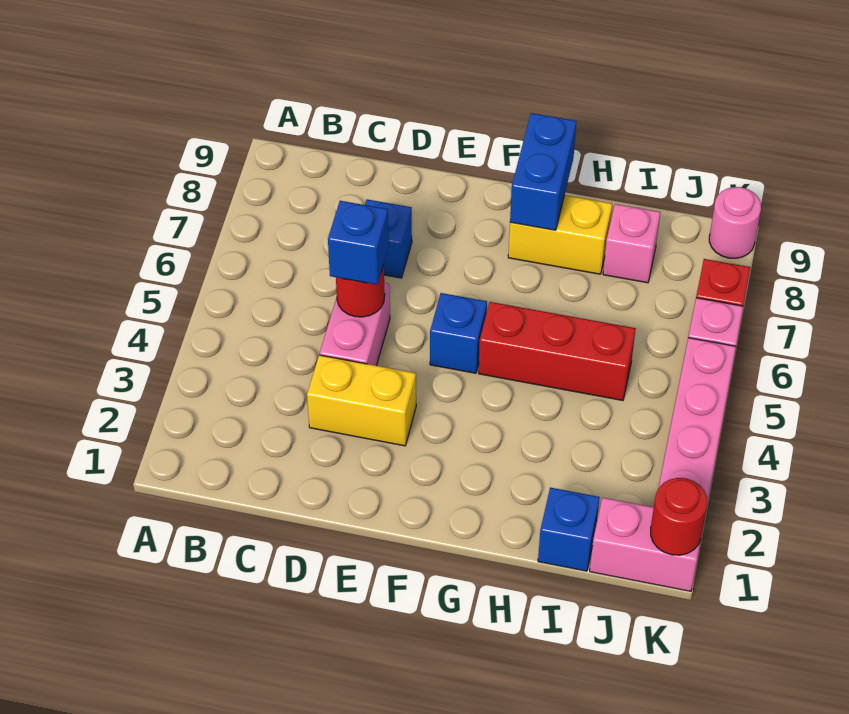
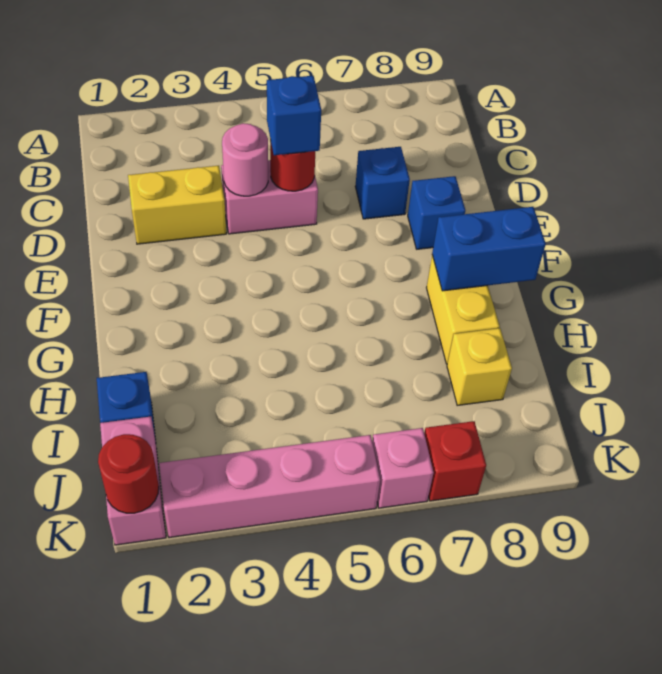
yellow brick D3:E3 level 1 -> yellow brick D2:D3 level 1
blue brick F5 level 1 -> blue brick E8 level 1
red brick G5:I5 level 1 -> none
pink brick I8 level 1 -> yellow brick I8 level 1
pink round brick K9 level 1 -> pink round brick D4 level 2

